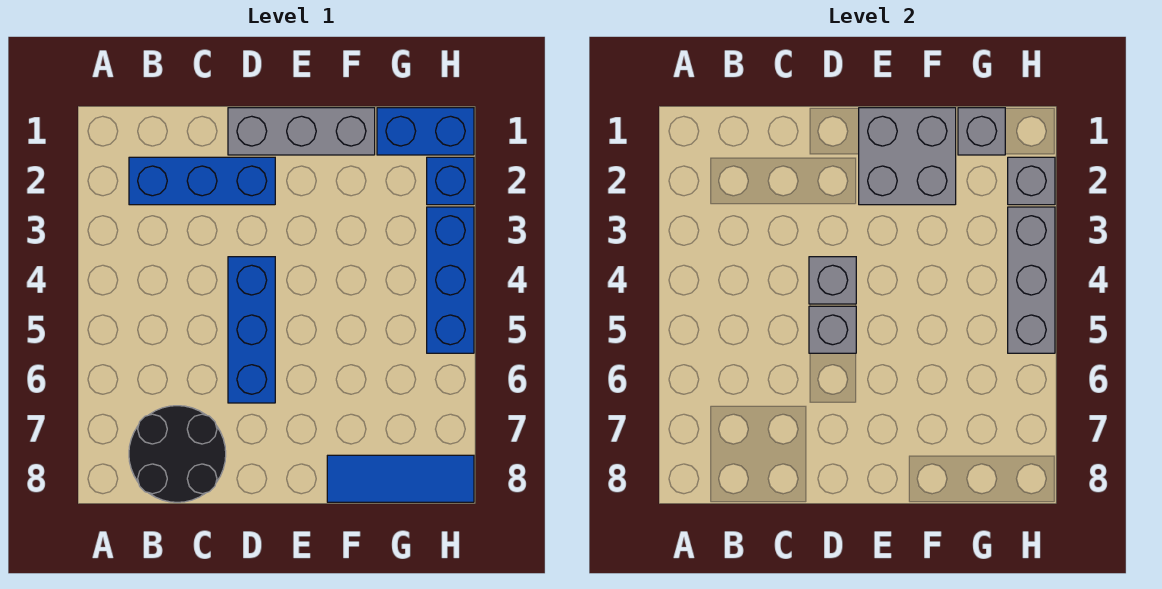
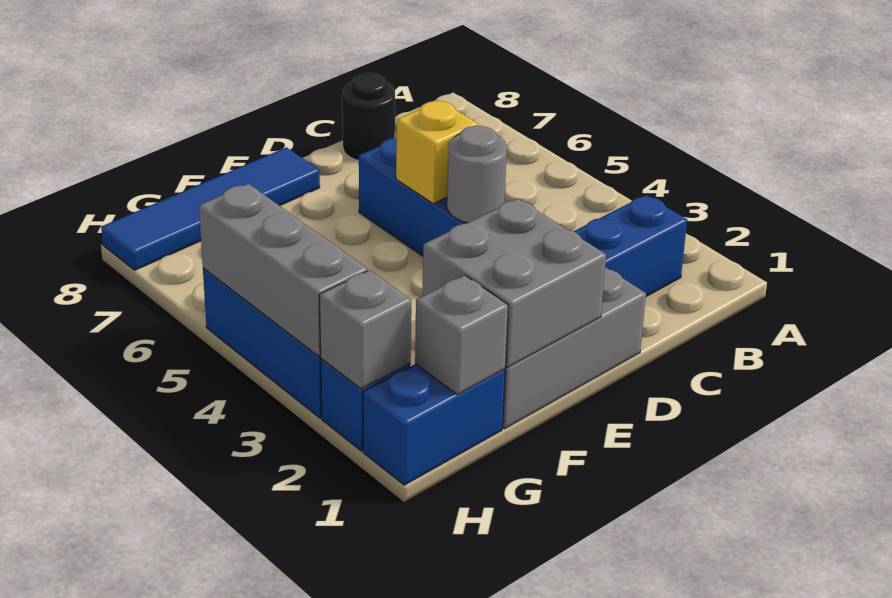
black round brick B7:C8 level 1 -> black round brick C8 level 1
grey brick D4 level 2 -> grey round brick D4 level 2
grey brick D5 level 2 -> yellow brick D5 level 2
blue tile F8:H8 level 1 -> blue tile E8:H8 level 1

